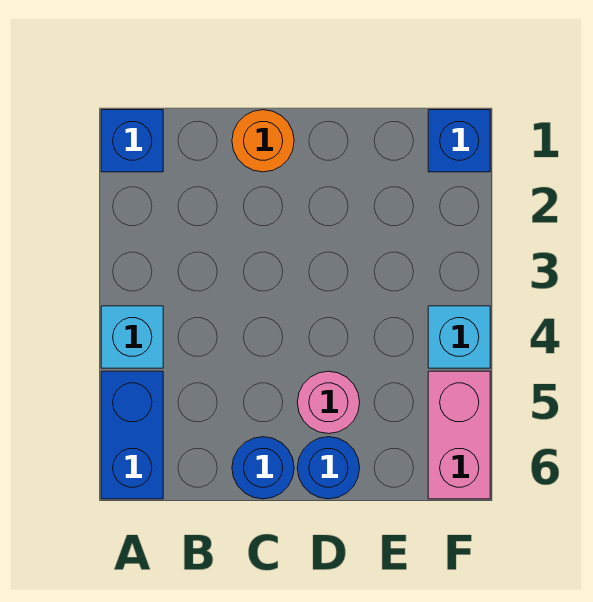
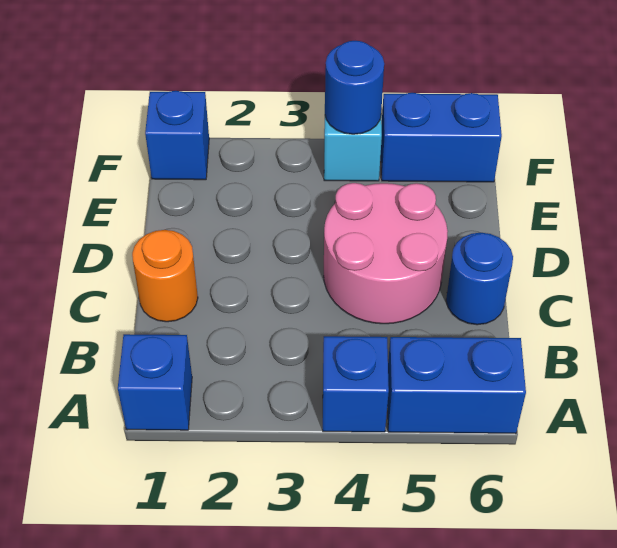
cyan brick A4 level 1 -> blue brick A4 level 1
pink round brick D5 level 1 -> pink round brick C4:D5 level 1
blue round brick D6 level 1 -> blue round brick F4 level 2
pink brick F5:F6 level 1 -> blue brick F5:F6 level 1

